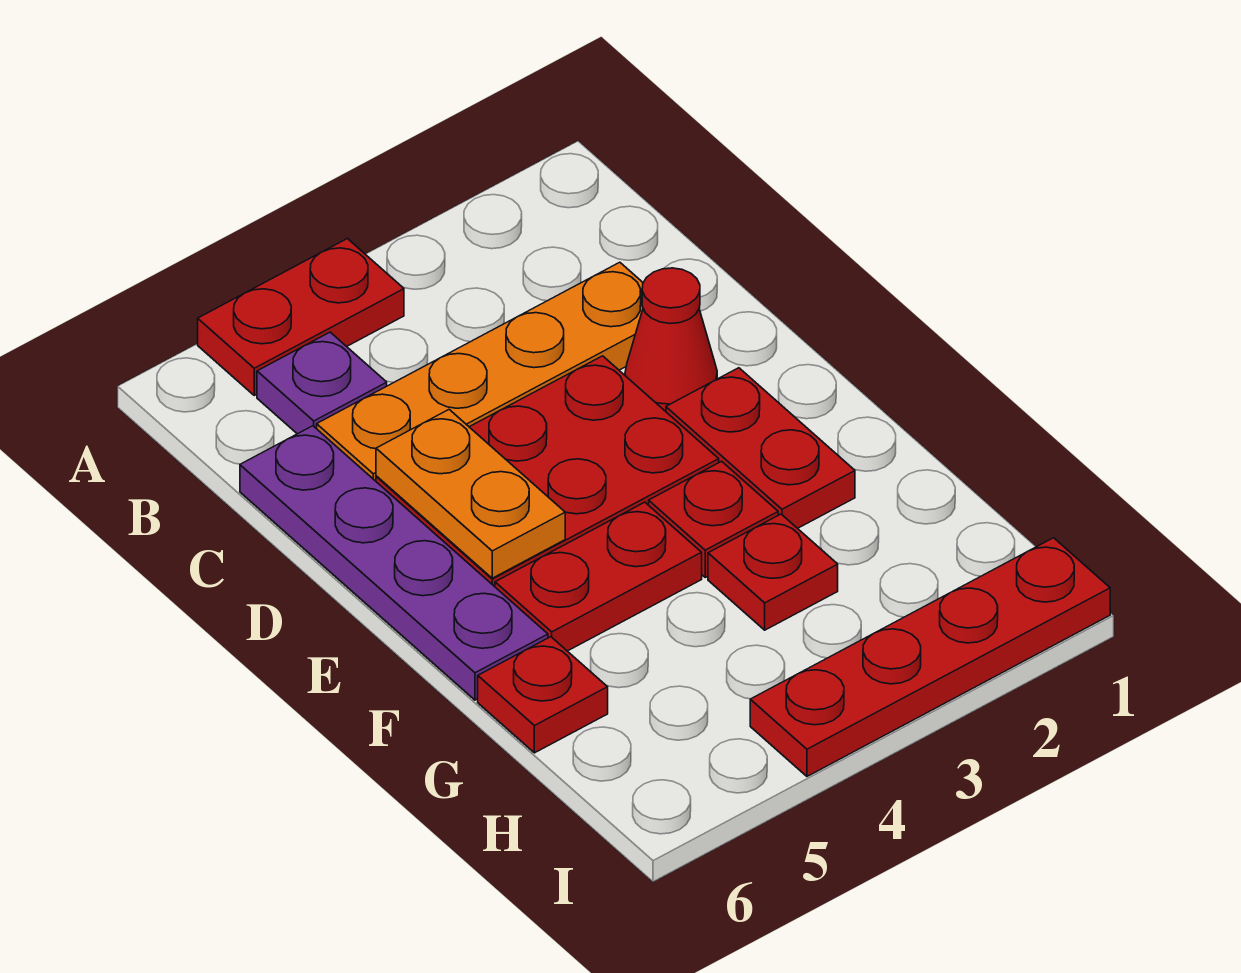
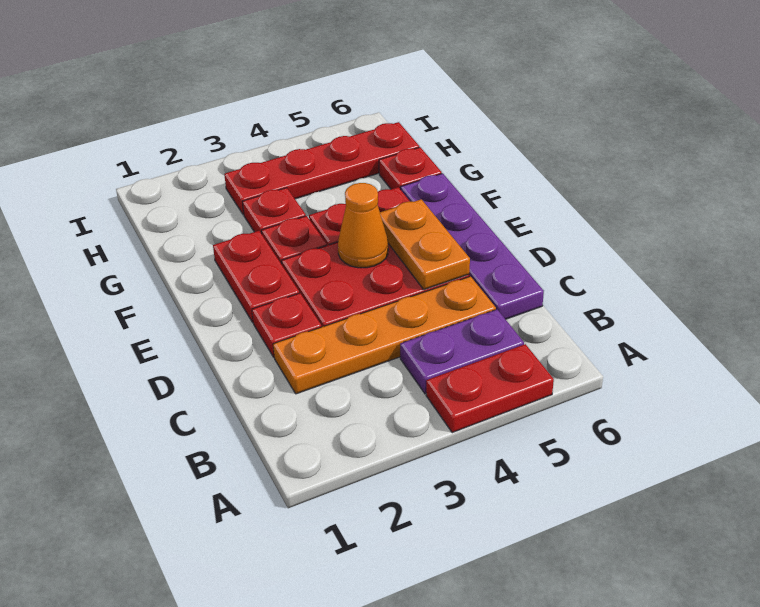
purple plate B5 level 1 -> purple plate B4:B5 level 1
red cone D2 level 1 -> red plate D2 level 1
none -> orange cone E4 level 2
red plate I1:I4 level 1 -> red plate H3:H6 level 1

